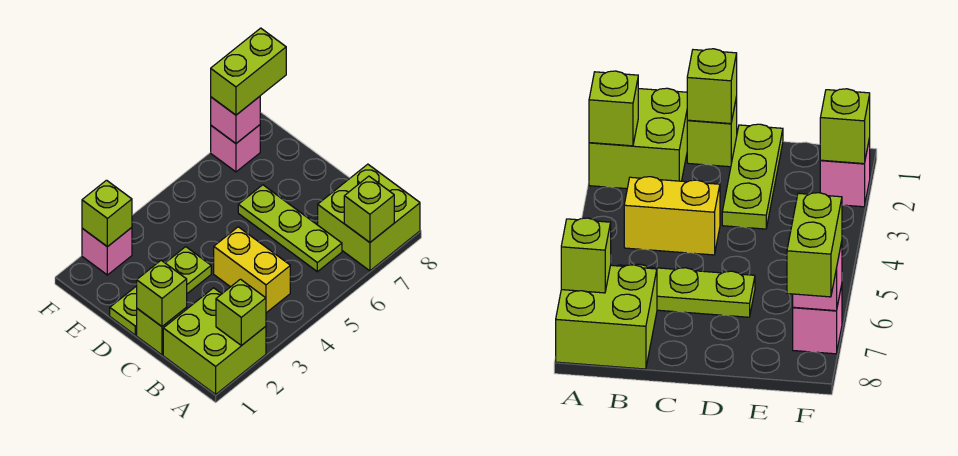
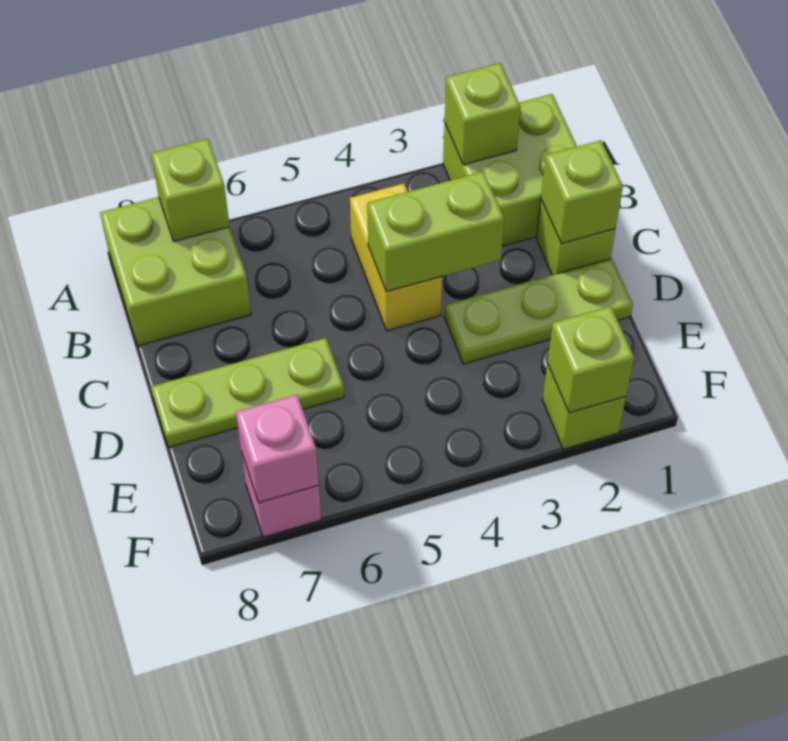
lime plate B6:D6 level 1 -> lime plate D6:D8 level 1
pink brick F2 level 1 -> lime brick F2 level 1
lime brick F7:F8 level 3 -> lime brick C3:C4 level 2

